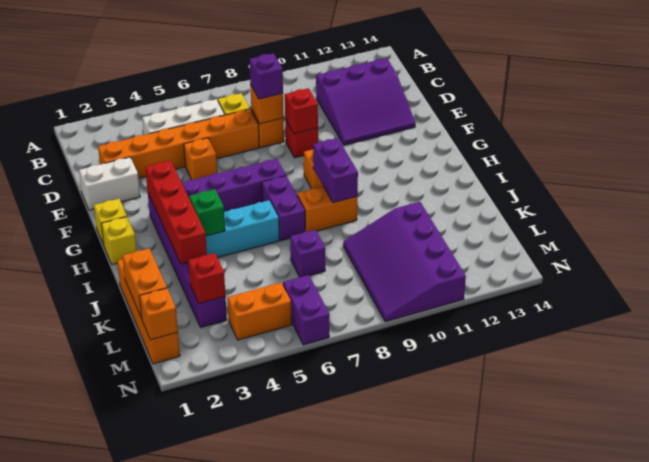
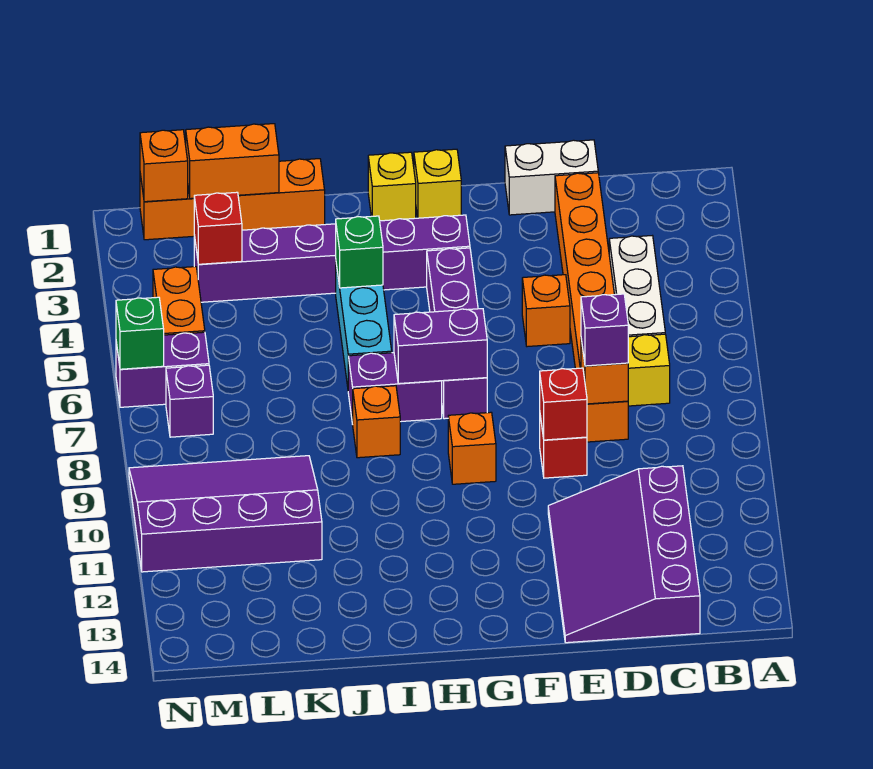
purple slope C11:E13 level 1 top C -> purple slope C11:E14 level 1 top C
white brick E1:E2 level 1 -> white brick D1:E1 level 1
red brick G3:J3 level 2 -> none
purple brick H9:I9 level 2 -> purple brick G7:H7 level 2
orange brick I8:I9 level 1 -> orange brick I8 level 1
purple brick K7 level 1 -> purple brick M7 level 1
none -> green brick N6 level 2

